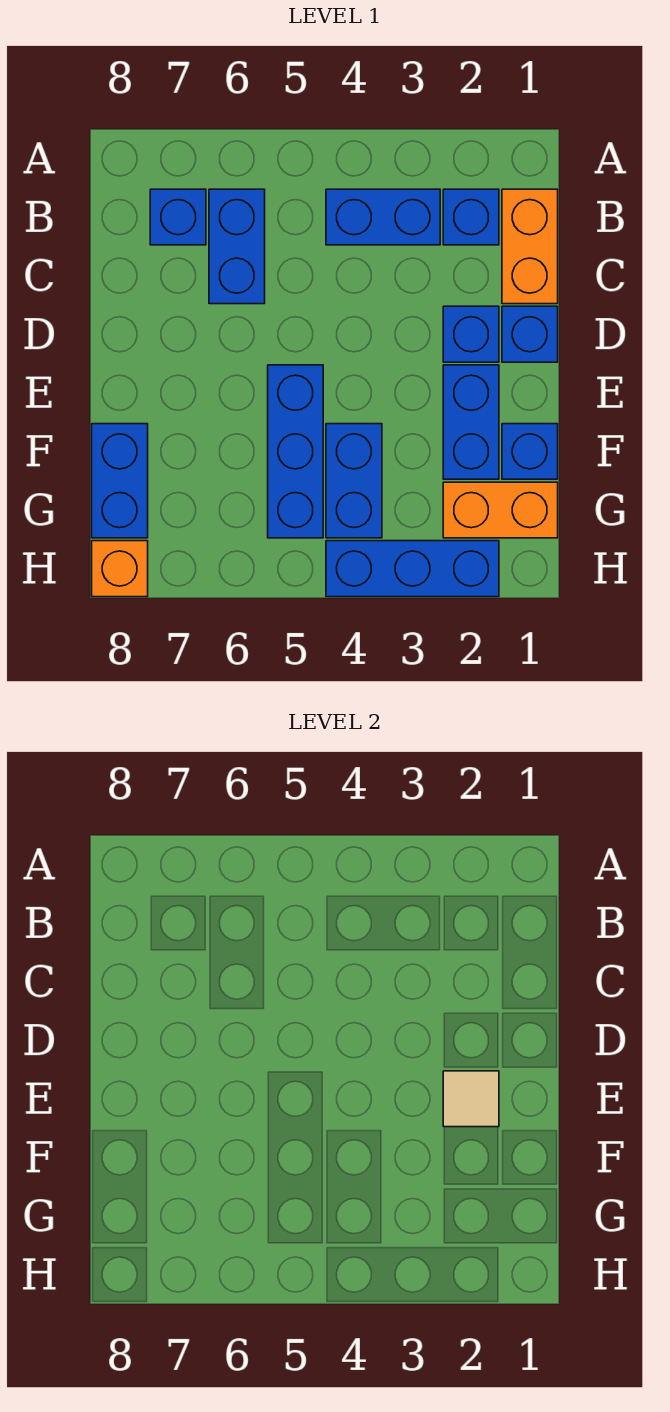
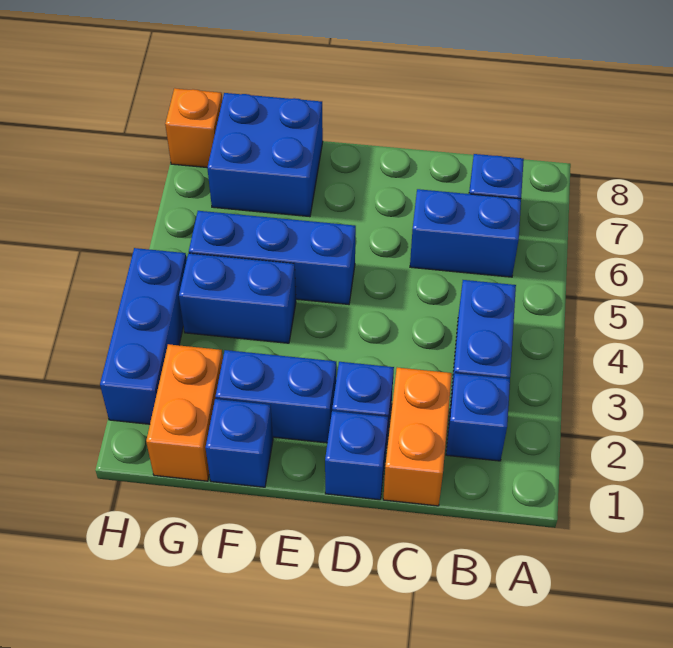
orange brick B1:C1 level 1 -> orange brick C1:C2 level 1
tan tile E2 level 2 -> none
blue brick F8:G8 level 1 -> blue brick F7:G8 level 1

